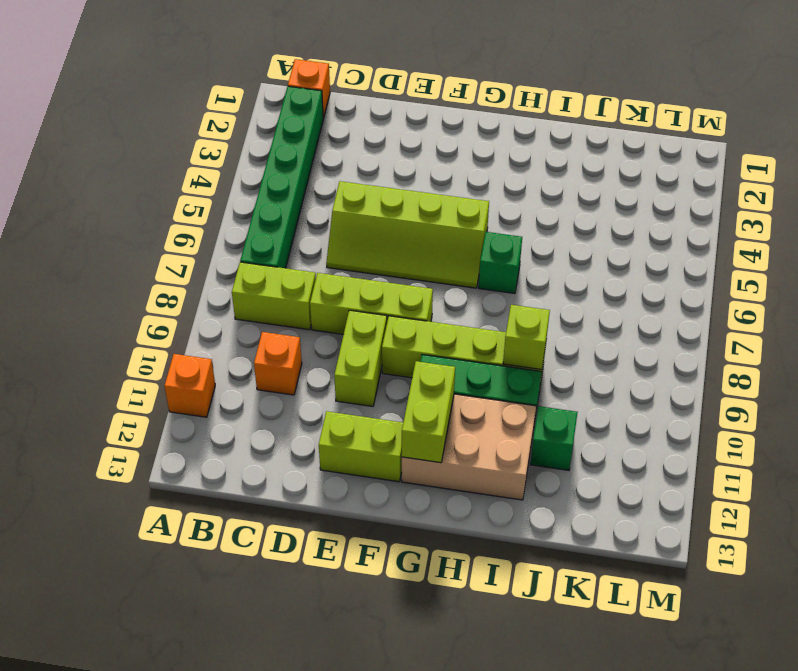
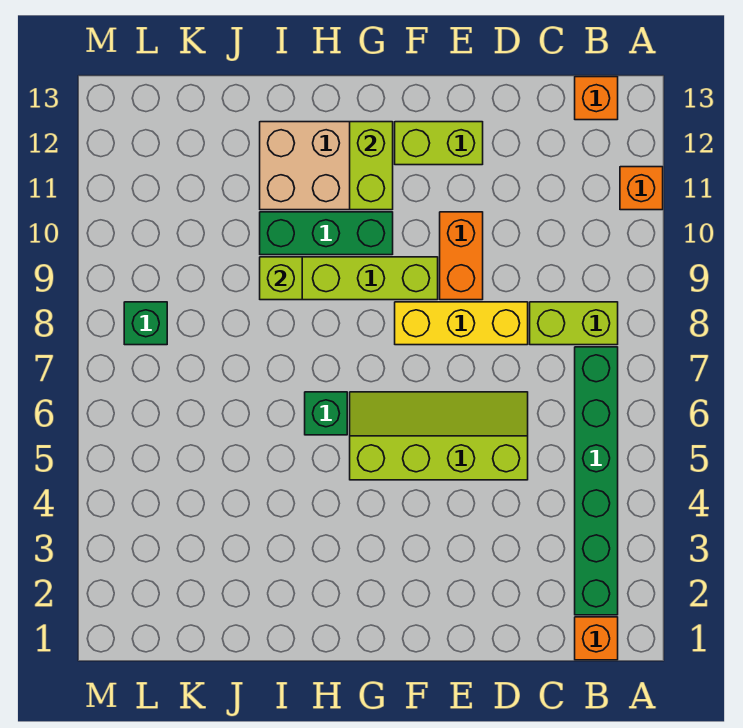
orange brick C10 level 1 -> orange brick B13 level 1
lime brick D8:F8 level 1 -> yellow brick D8:F8 level 1
lime brick E9:E10 level 1 -> orange brick E9:E10 level 1
green brick J11 level 1 -> green brick L8 level 1

